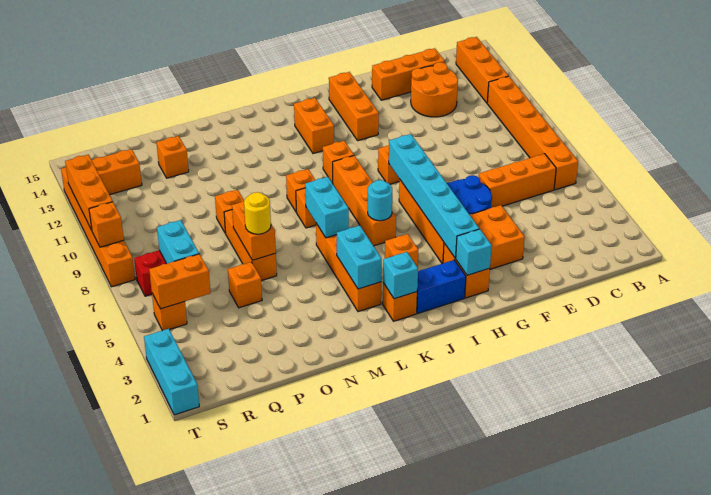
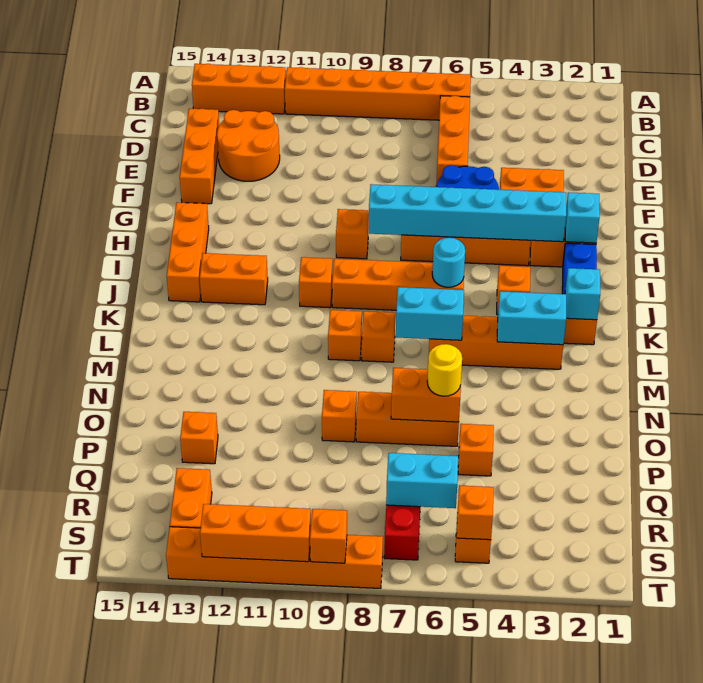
orange brick H12:H14 level 1 -> orange brick H14:J14 level 1
orange brick R5:S5 level 2 -> orange brick S5 level 2
cyan brick T1:T3 level 1 -> none

